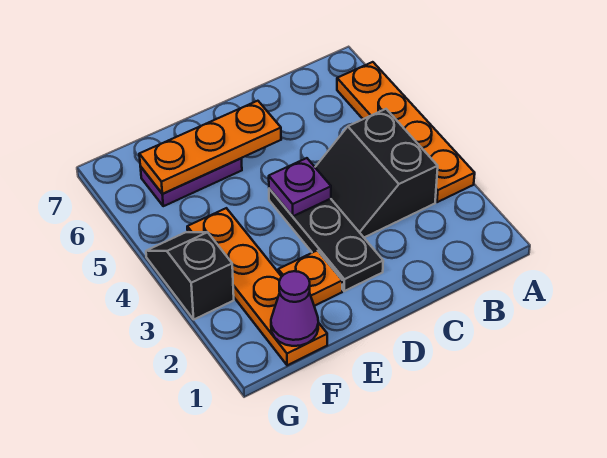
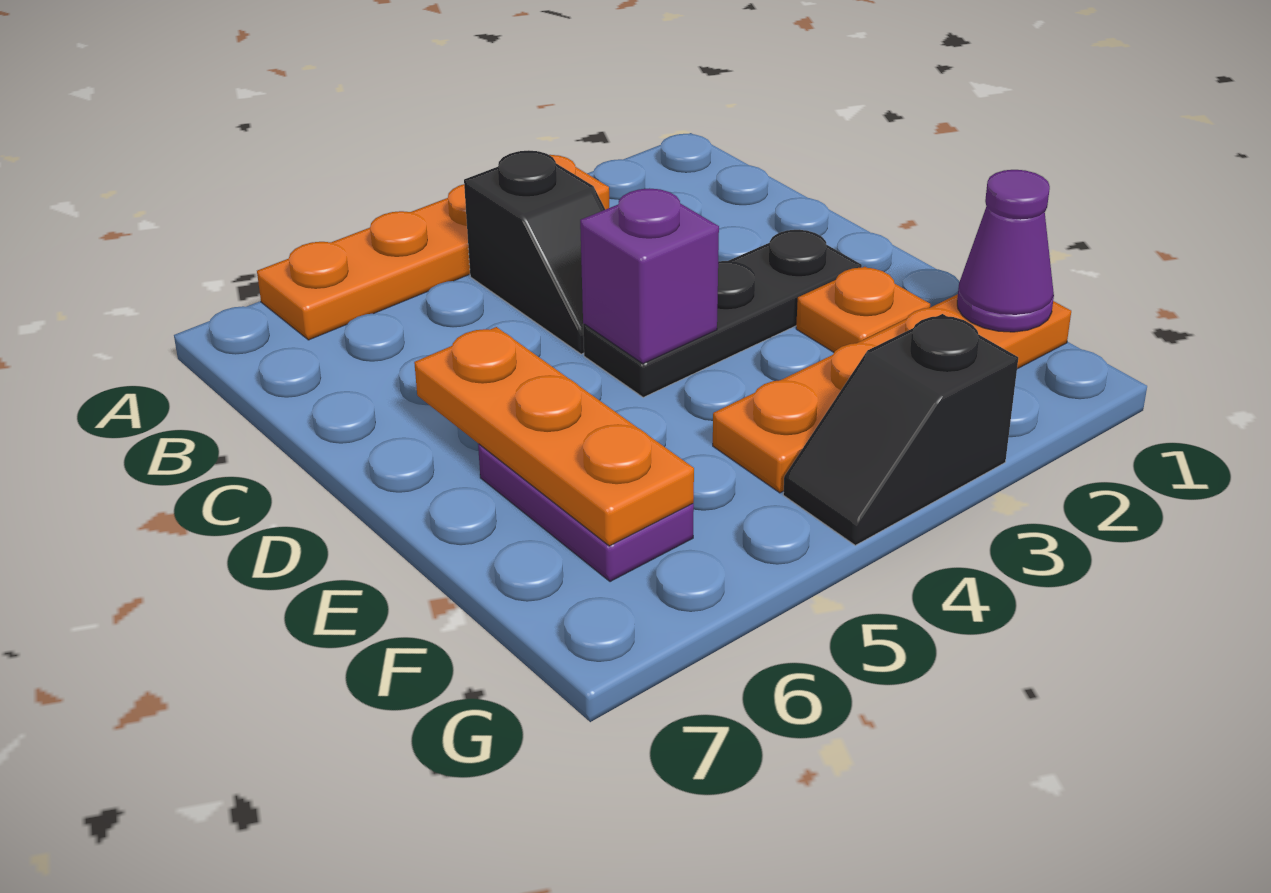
black slope B3:C4 level 1 top B -> black slope B4:C4 level 1 top B
purple plate D4 level 2 -> purple brick D4 level 2

